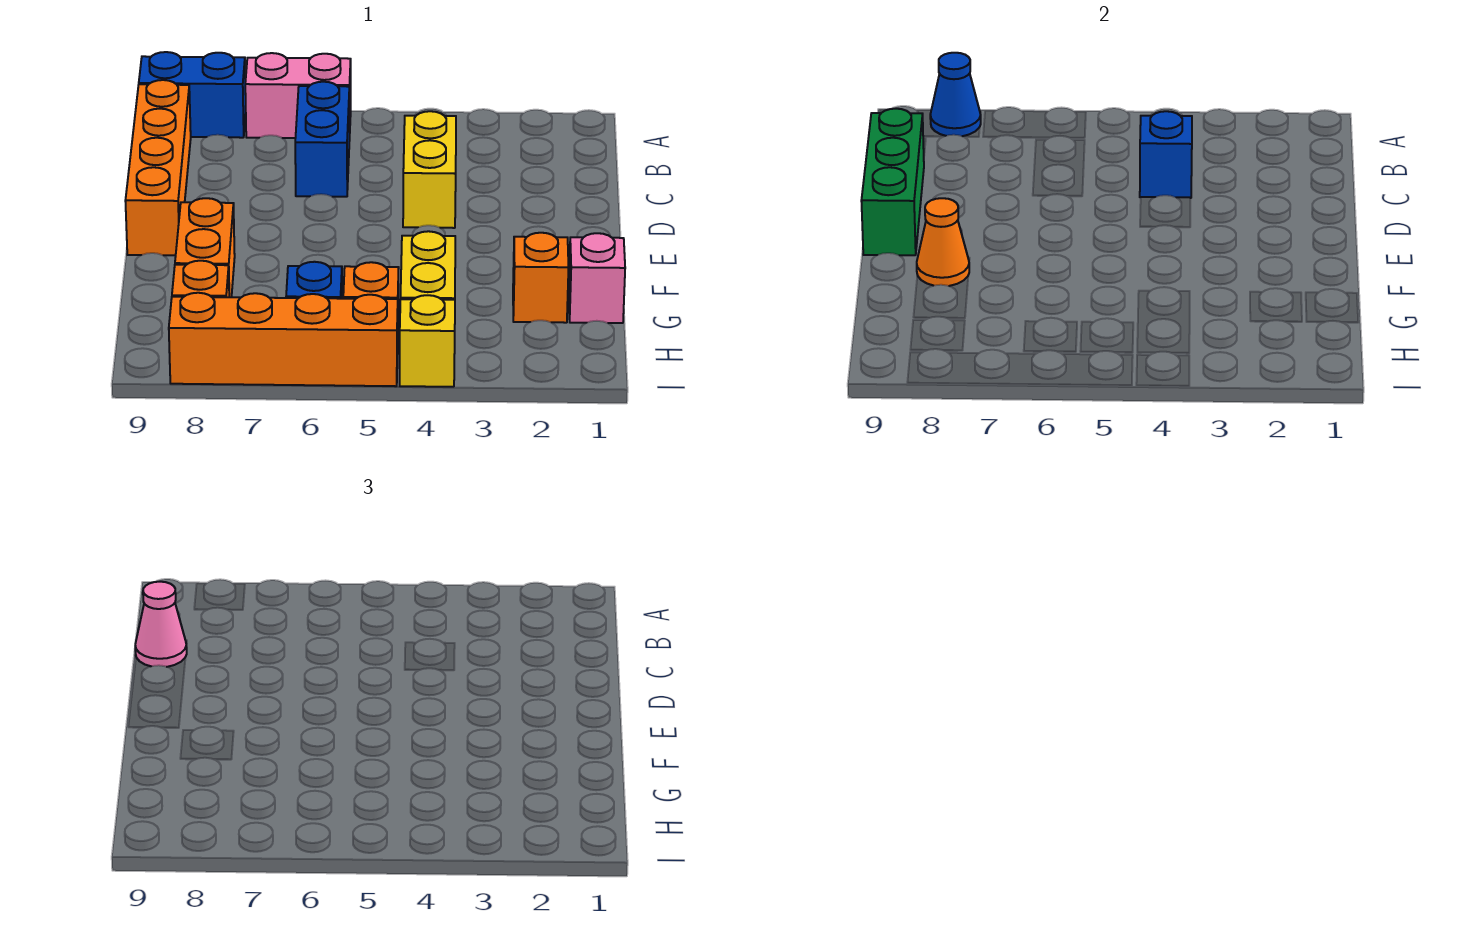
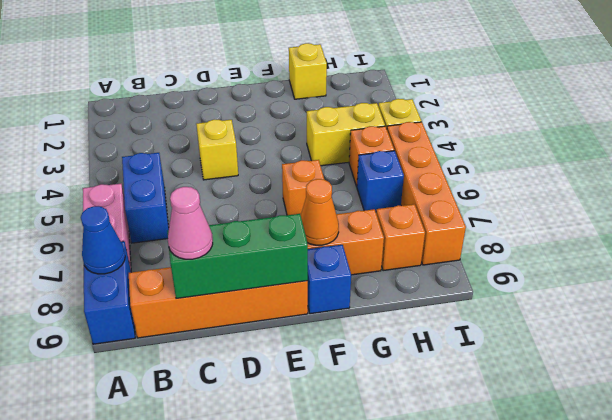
blue brick B6:C6 level 1 -> blue brick B5:B6 level 1
yellow brick C4:D4 level 1 -> yellow brick D4 level 1
blue brick C4 level 2 -> blue brick F9 level 1
pink brick G1 level 1 -> yellow brick G1 level 1
orange brick G2 level 1 -> orange brick F6 level 1

